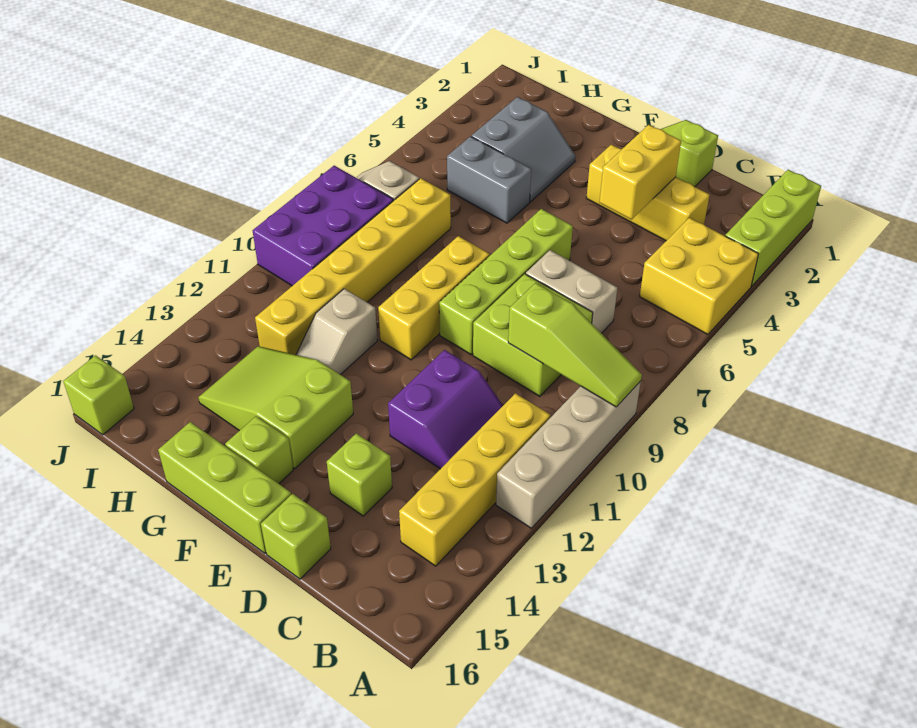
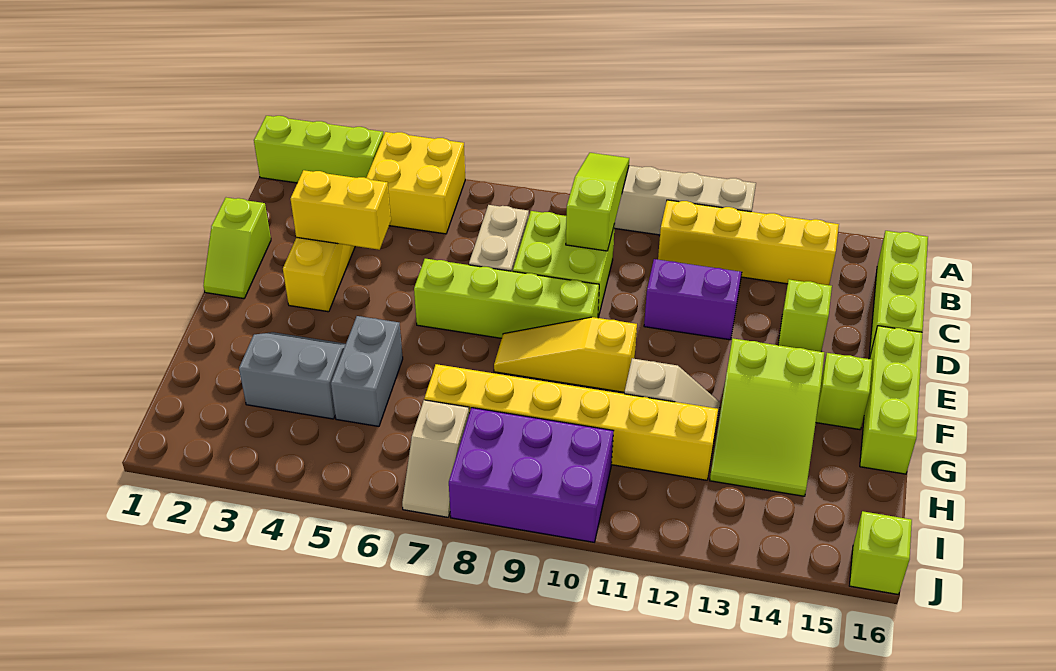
lime brick D16 level 1 -> lime brick B16:D16 level 1
yellow brick F8:F10 level 1 -> yellow slope F8:F10 level 1 top 10

